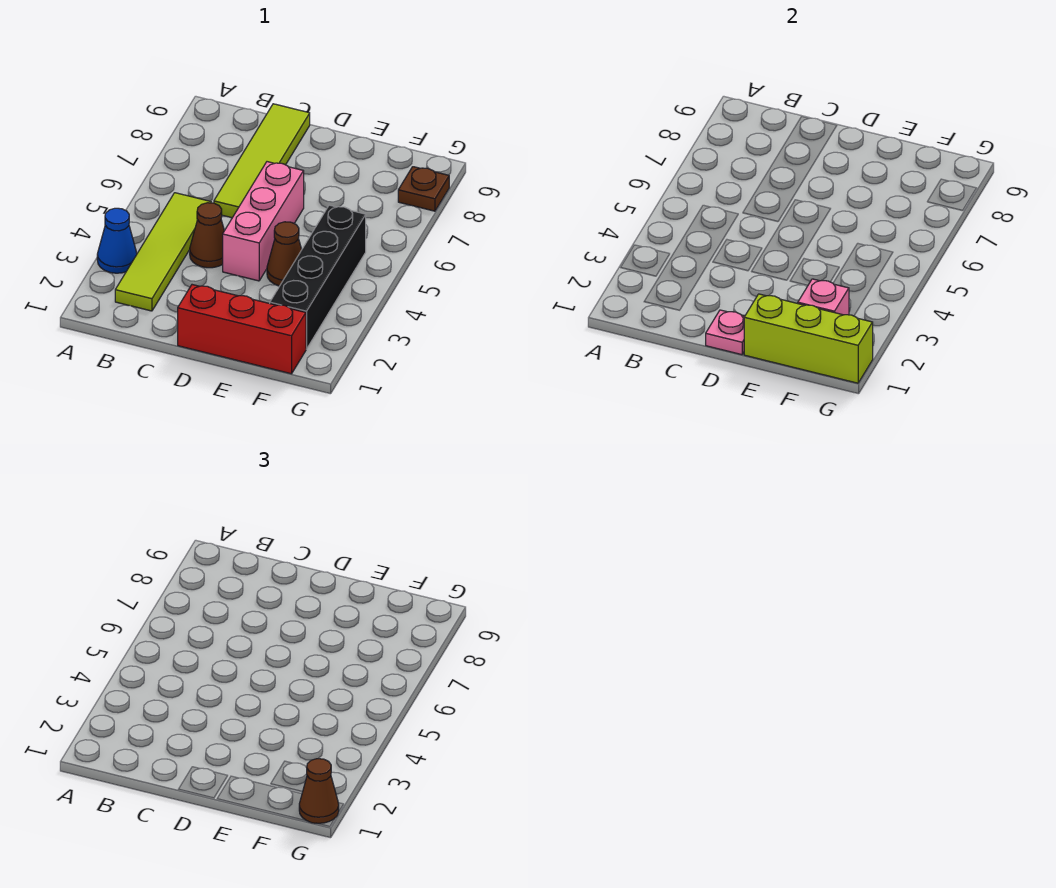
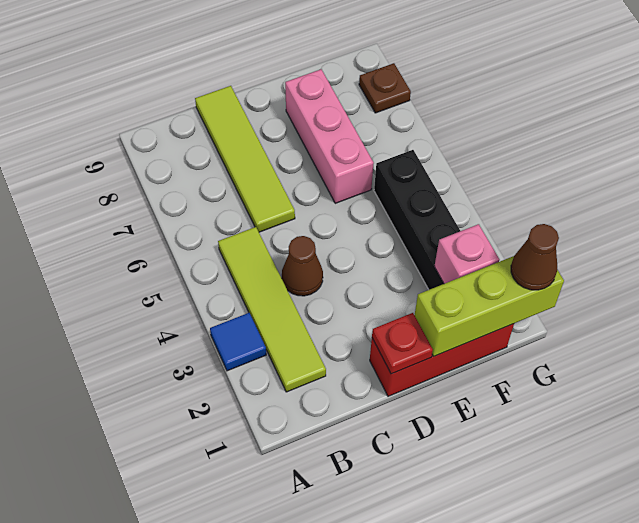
blue cone A3 level 1 -> blue tile A3 level 1
pink plate D1 level 2 -> red plate D1 level 2
pink brick D4:D6 level 1 -> pink brick E6:E8 level 1
brown cone E4 level 1 -> none

